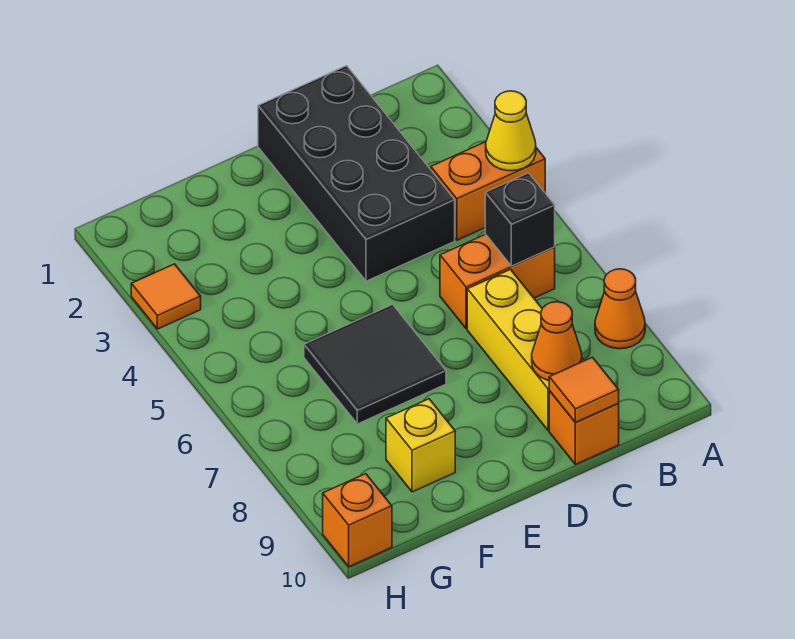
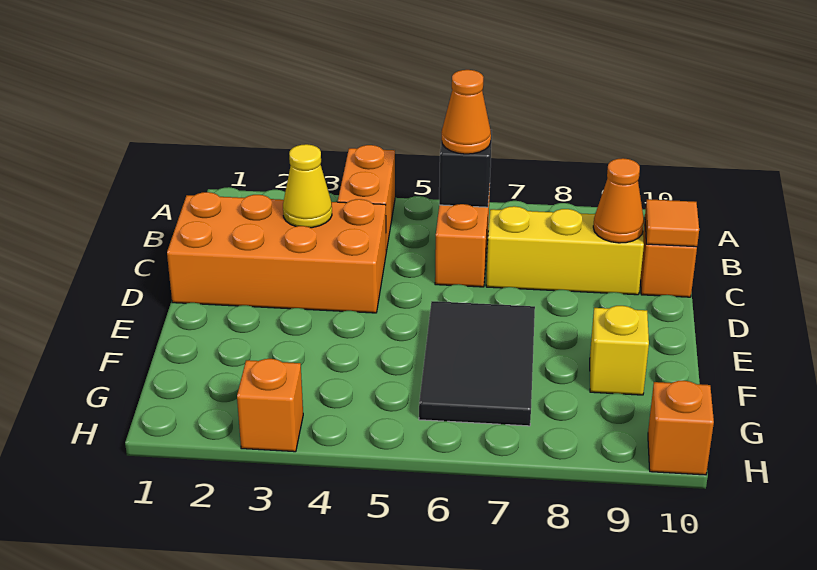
yellow cone A4 level 2 -> yellow cone C3 level 2
orange cone A8 level 1 -> orange cone B6 level 3
black brick C1:D4 level 1 -> orange brick C1:D4 level 1
black tile E6:F7 level 1 -> black tile E6:G7 level 1
orange tile H3 level 1 -> orange brick H3 level 1

